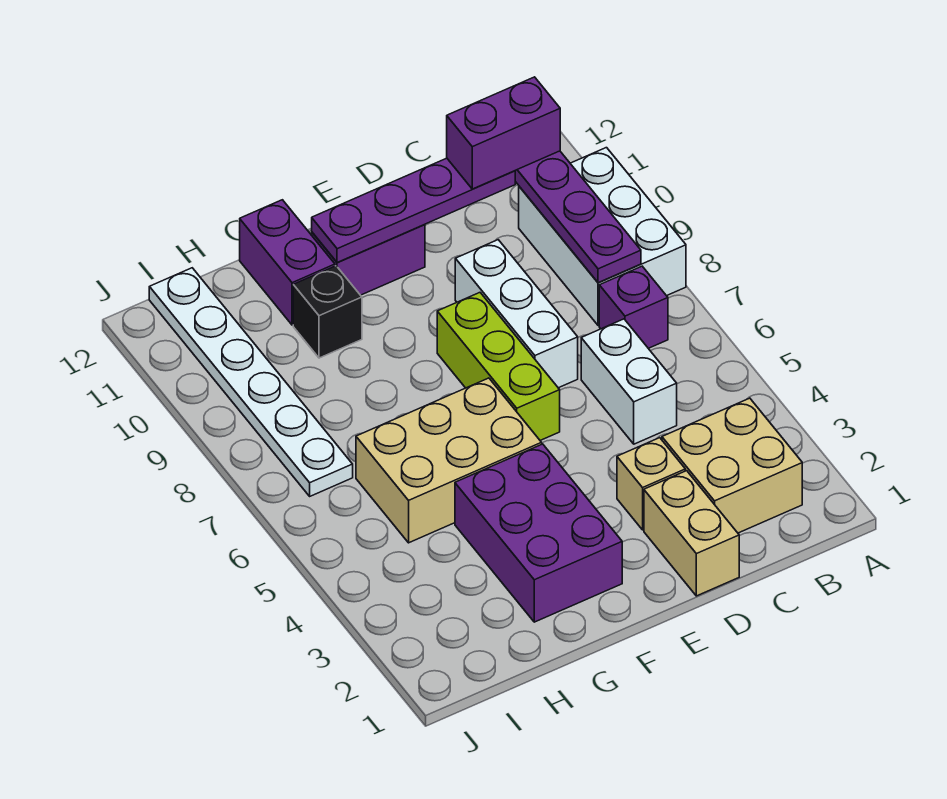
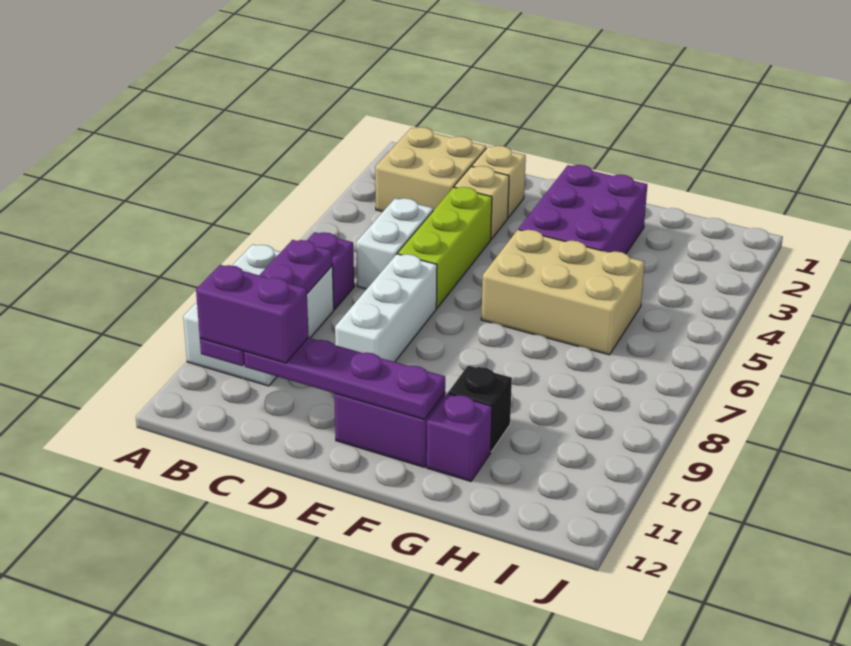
tan brick D1:D2 level 1 -> tan brick D2 level 1
lime brick E6:E8 level 1 -> lime brick D4:D6 level 1
purple brick G11:G12 level 1 -> purple brick G11 level 1
white plate I7:I12 level 1 -> none

